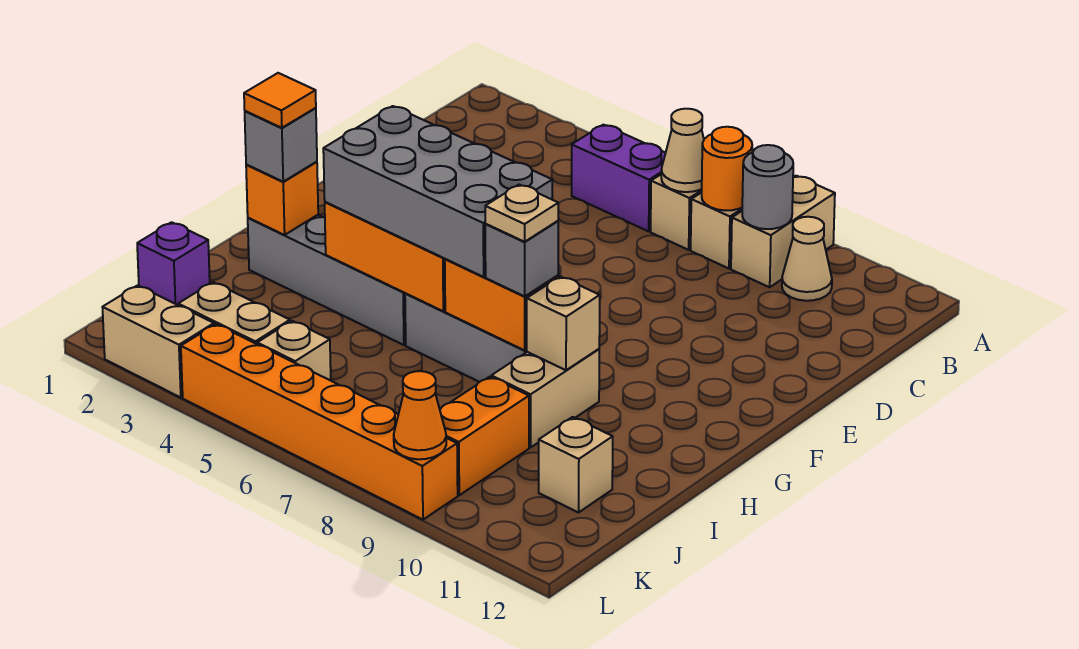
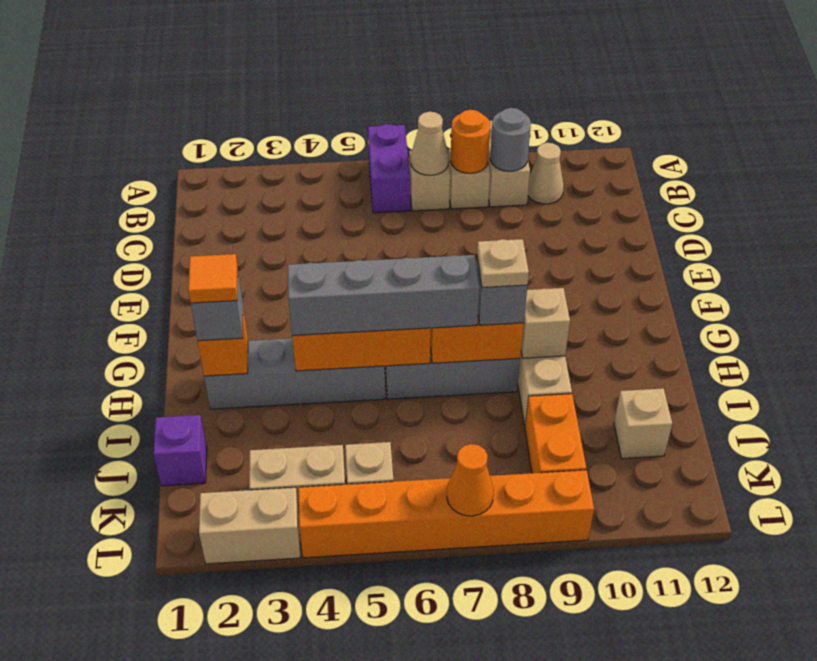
purple brick B5:B6 level 1 -> purple brick A6:B6 level 1
grey brick G4:H7 level 3 -> grey brick H4:H7 level 3
orange cone L9 level 2 -> orange cone L7 level 2

